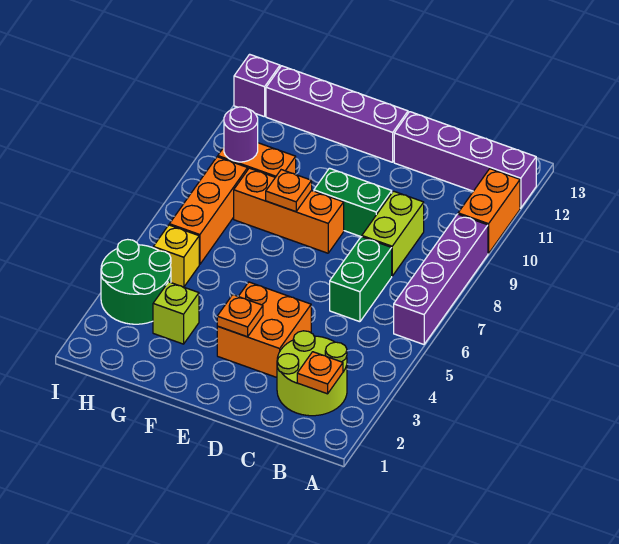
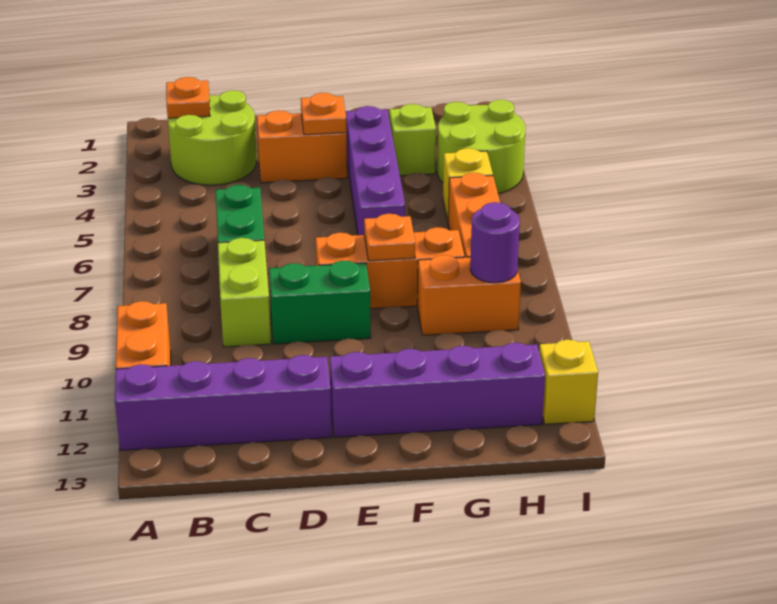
purple brick A6:A9 level 1 -> purple brick F3:F6 level 1
orange brick D3:E4 level 1 -> orange brick D3:E3 level 1
green round brick H3:I4 level 1 -> lime round brick H3:I4 level 1
purple brick I12 level 1 -> yellow brick I12 level 1

